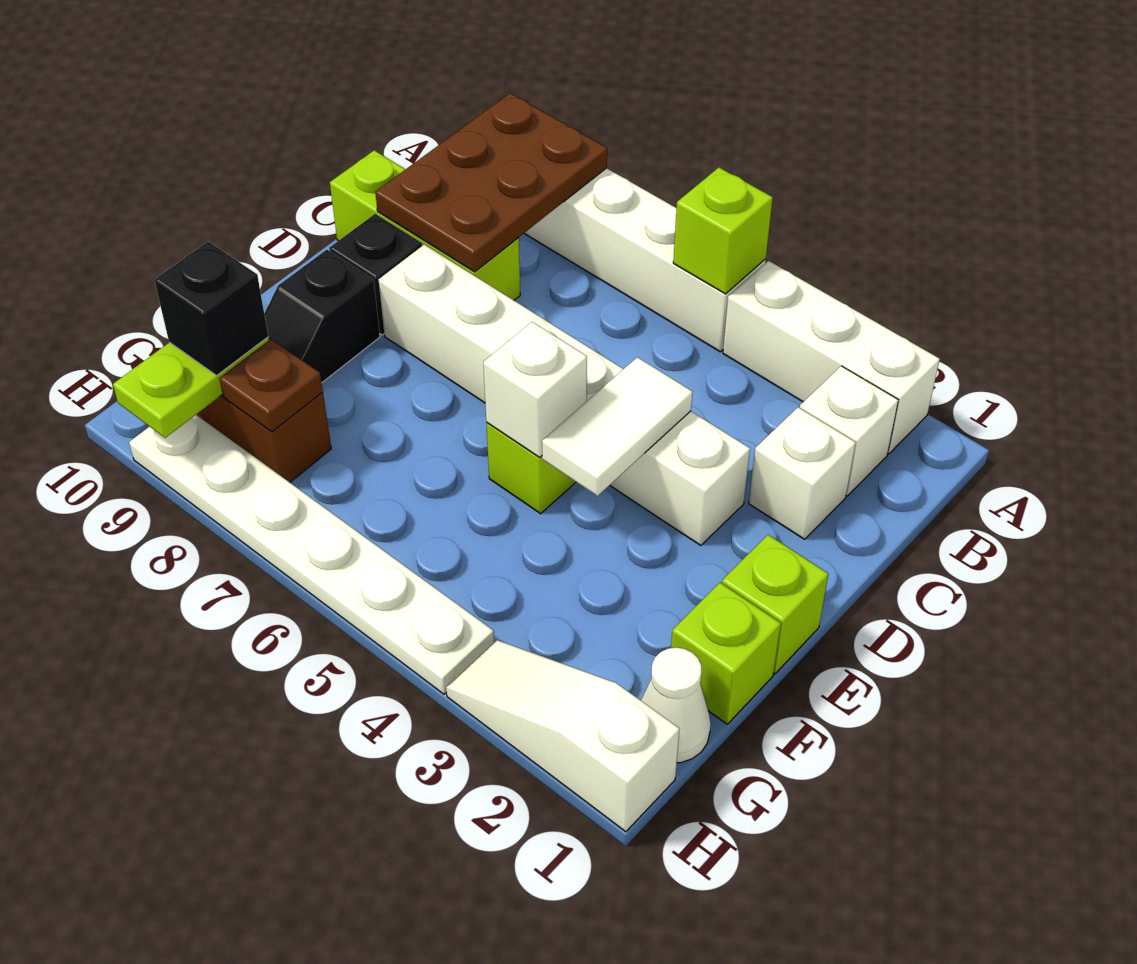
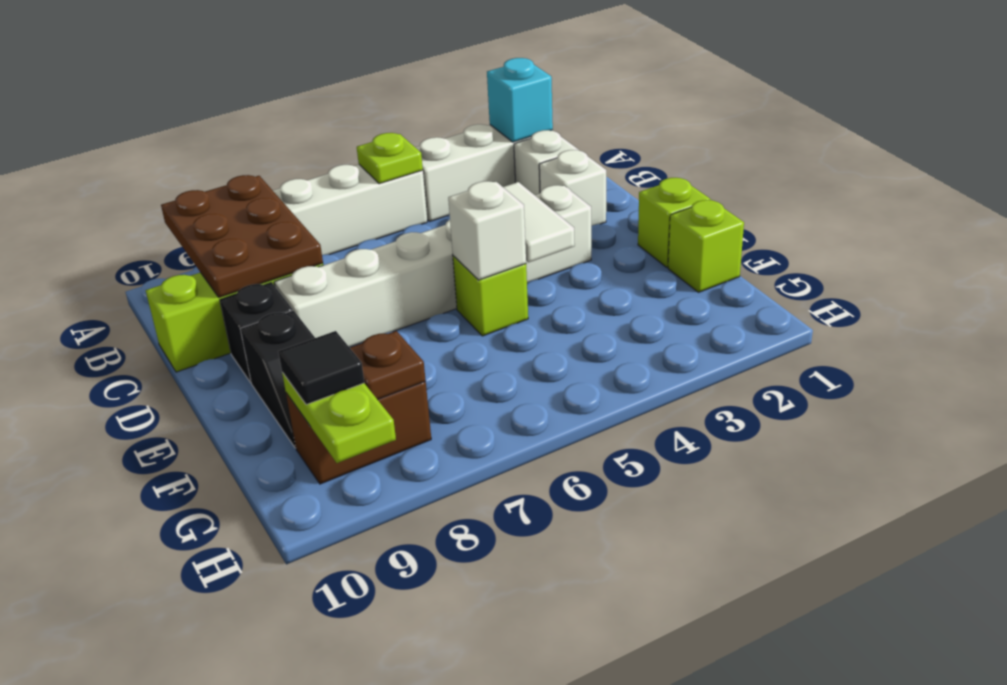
none -> cyan brick A2 level 2
lime brick A5 level 2 -> lime plate A5 level 2
white cone G1 level 1 -> none
black brick G9 level 3 -> black tile G9 level 3
white slope H1:H3 level 1 top 1 -> none
white plate H4:H9 level 1 -> none

